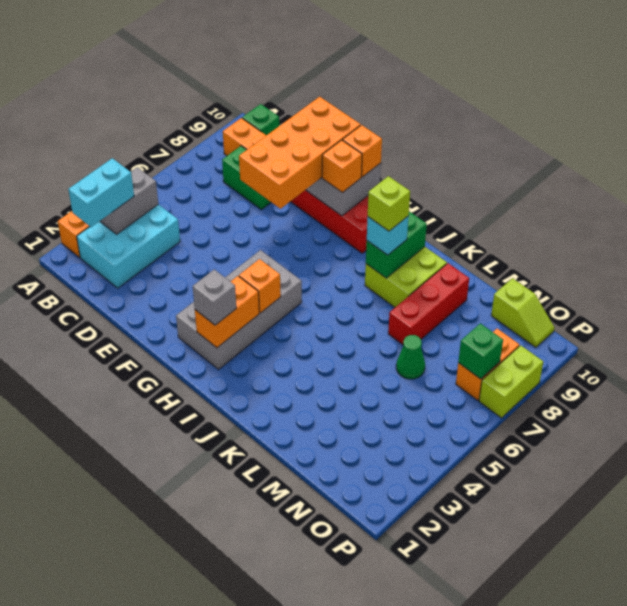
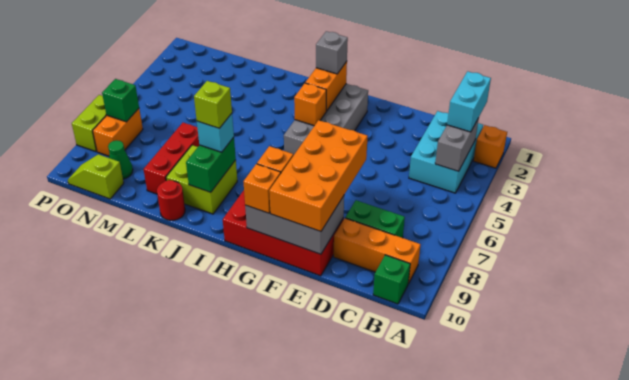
none -> red round brick K10 level 1
green cone M6 level 1 -> green cone N9 level 1

